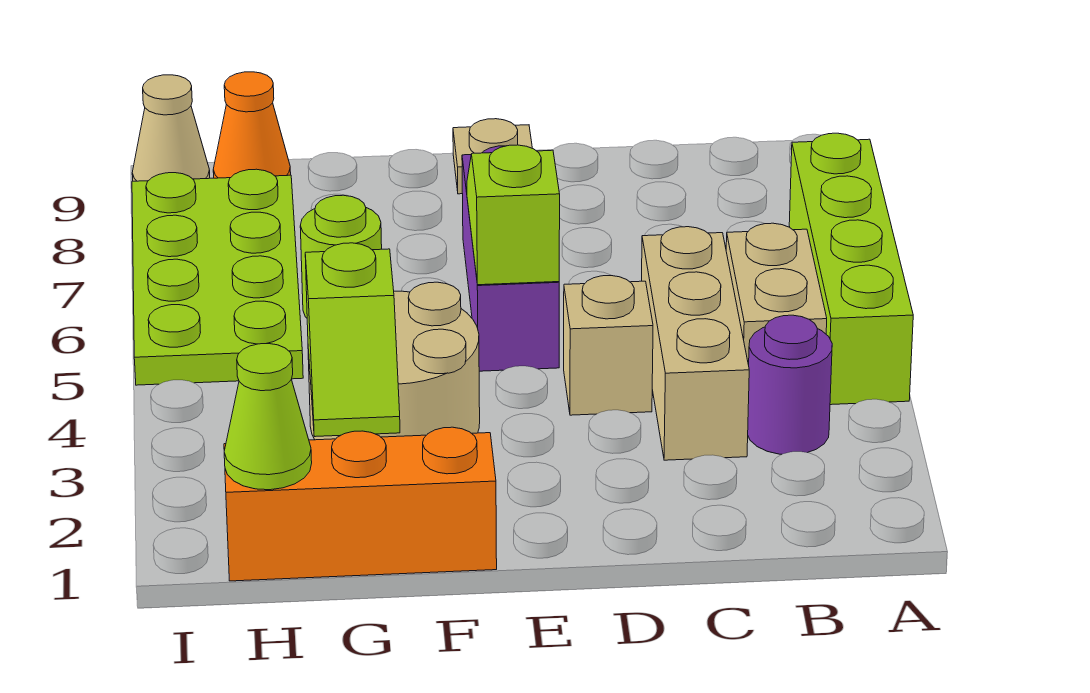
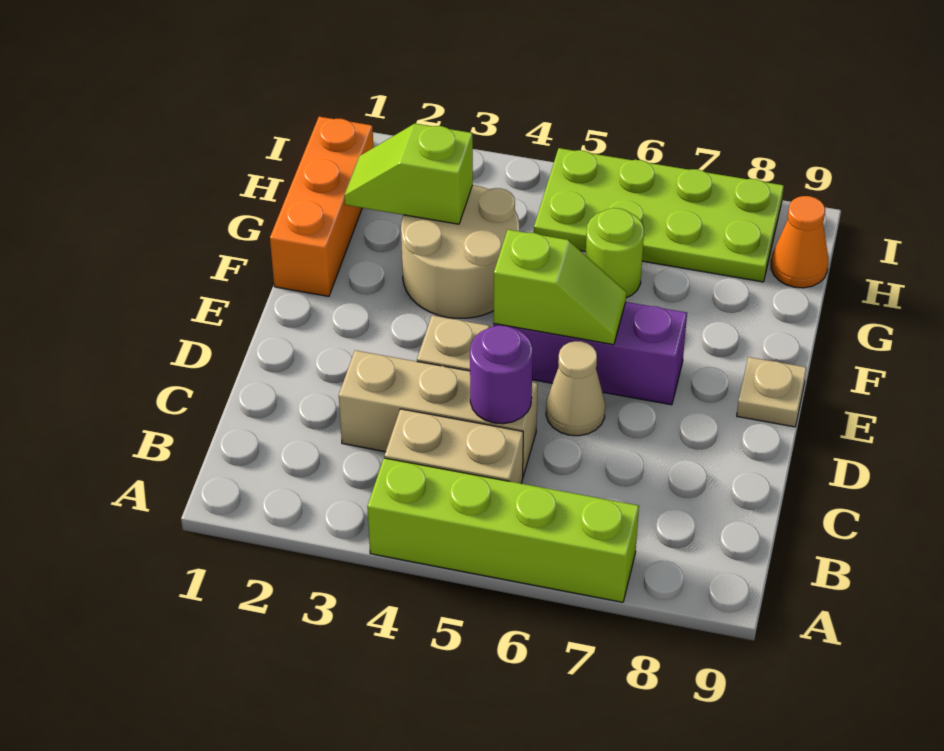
purple round brick B3 level 1 -> purple round brick C5 level 2
lime cone H1 level 2 -> none
tan cone I9 level 1 -> tan cone D6 level 1

